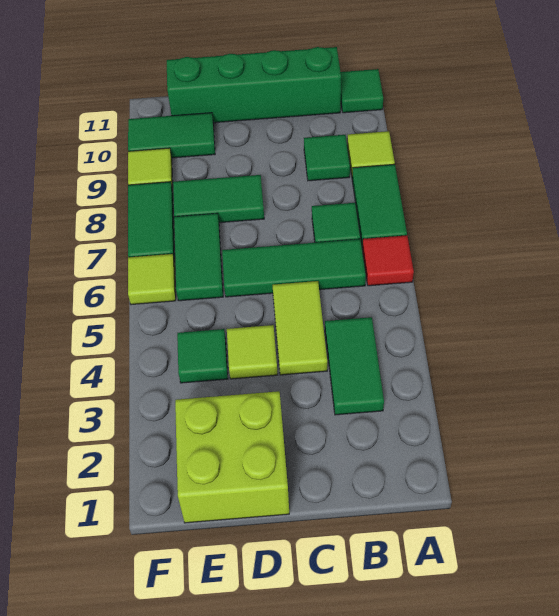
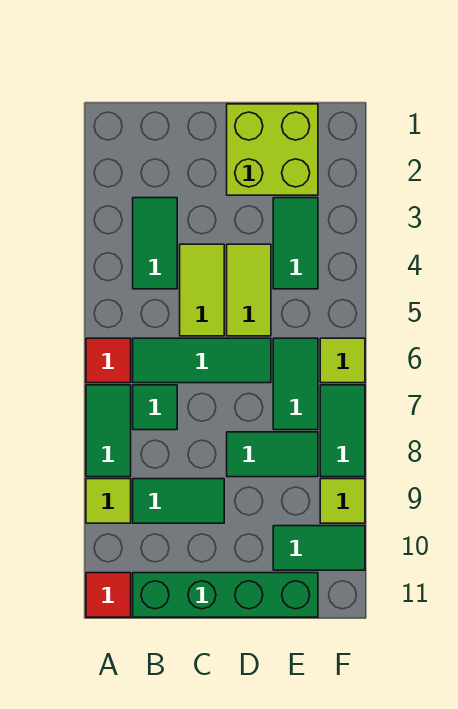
green tile A11 level 1 -> red tile A11 level 1
green tile B9 level 1 -> green tile B9:C9 level 1
lime tile D4 level 1 -> lime tile D4:D5 level 1
green tile E4 level 1 -> green tile E3:E4 level 1

